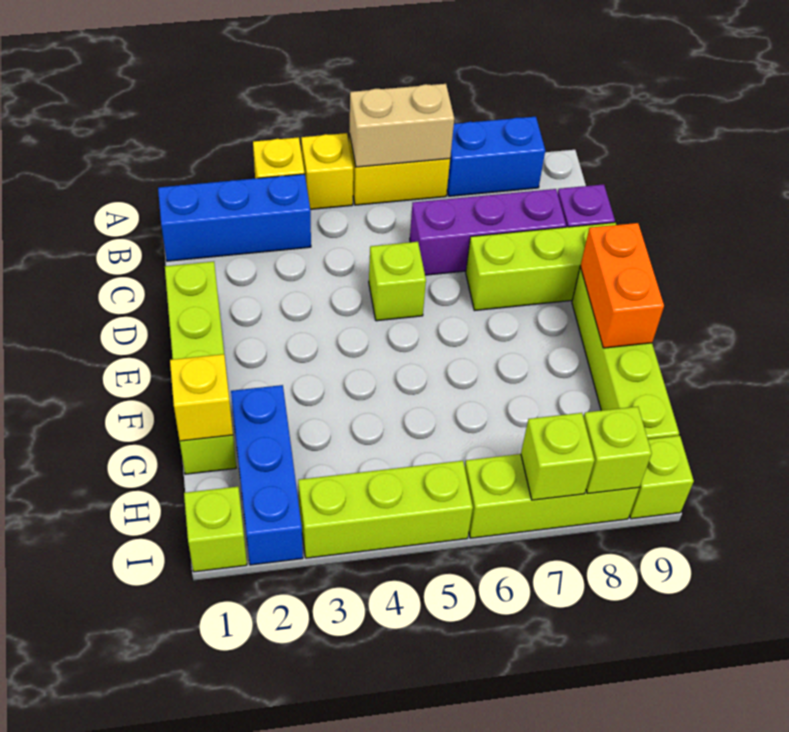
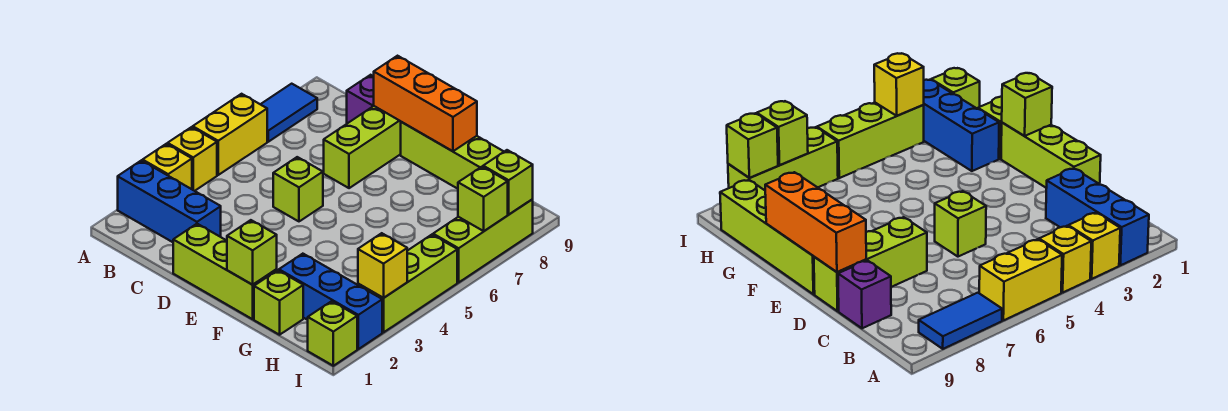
tan brick A5:A6 level 2 -> none
blue brick A7:A8 level 1 -> blue tile A7:A8 level 1
blue brick B1:B3 level 1 -> blue brick A2:C2 level 1
purple brick C6:C8 level 1 -> none
orange brick E9:F9 level 2 -> orange brick D9:F9 level 2
yellow brick G1 level 2 -> yellow brick I3 level 2
lime brick I9 level 1 -> lime brick F1 level 2

